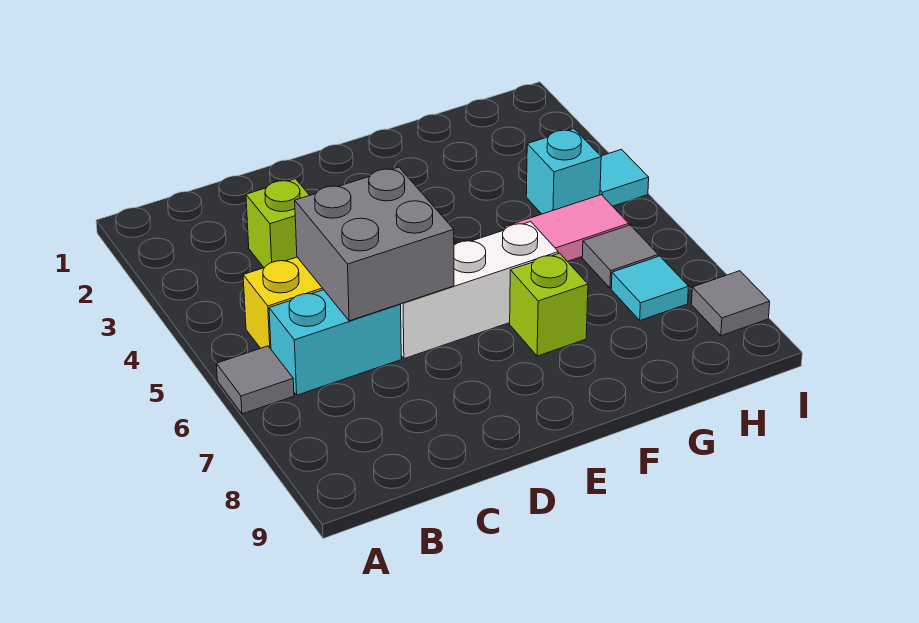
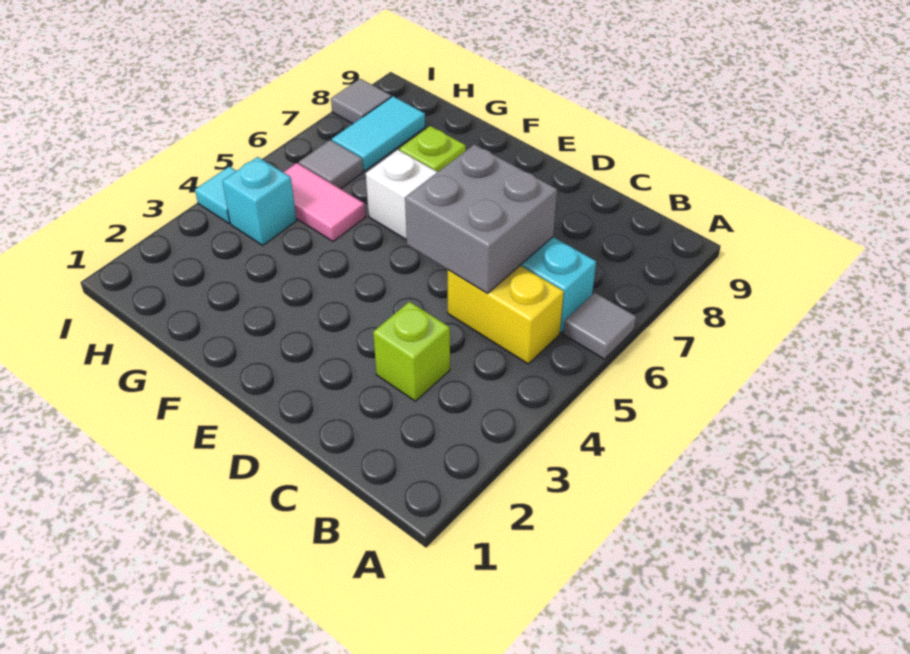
cyan tile H7 level 1 -> cyan tile H7:H8 level 1

